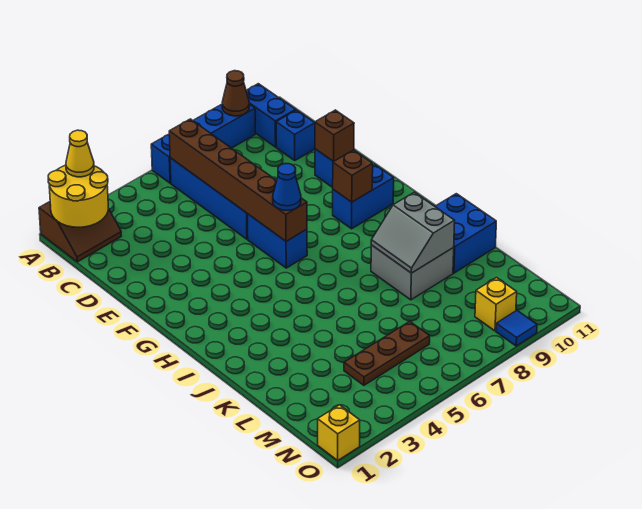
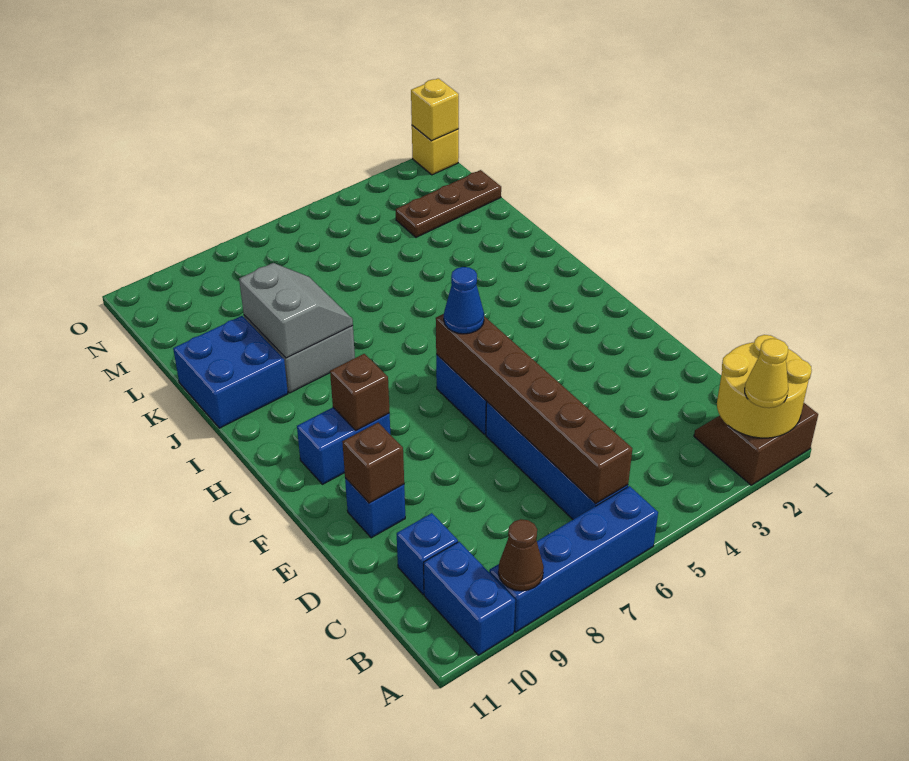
brown plate M4:M6 level 1 -> brown plate M1:M3 level 1
yellow brick N9 level 1 -> yellow brick O1 level 2
blue tile O9 level 1 -> none

